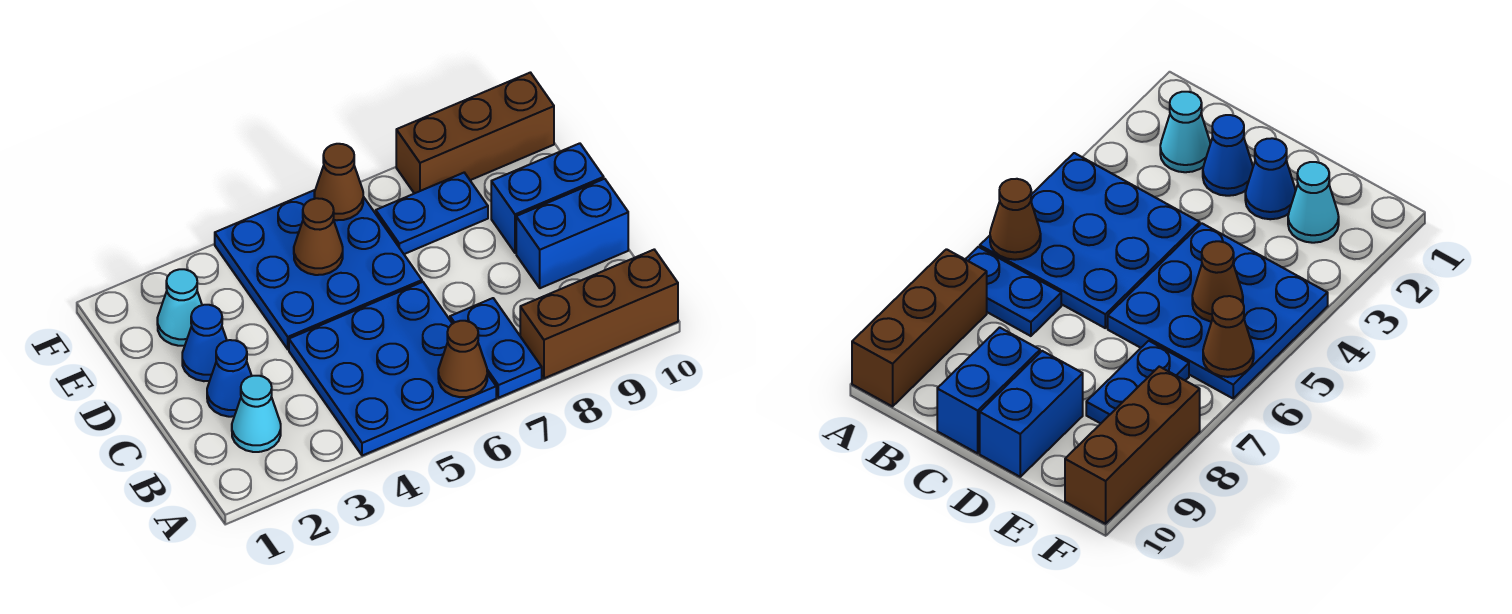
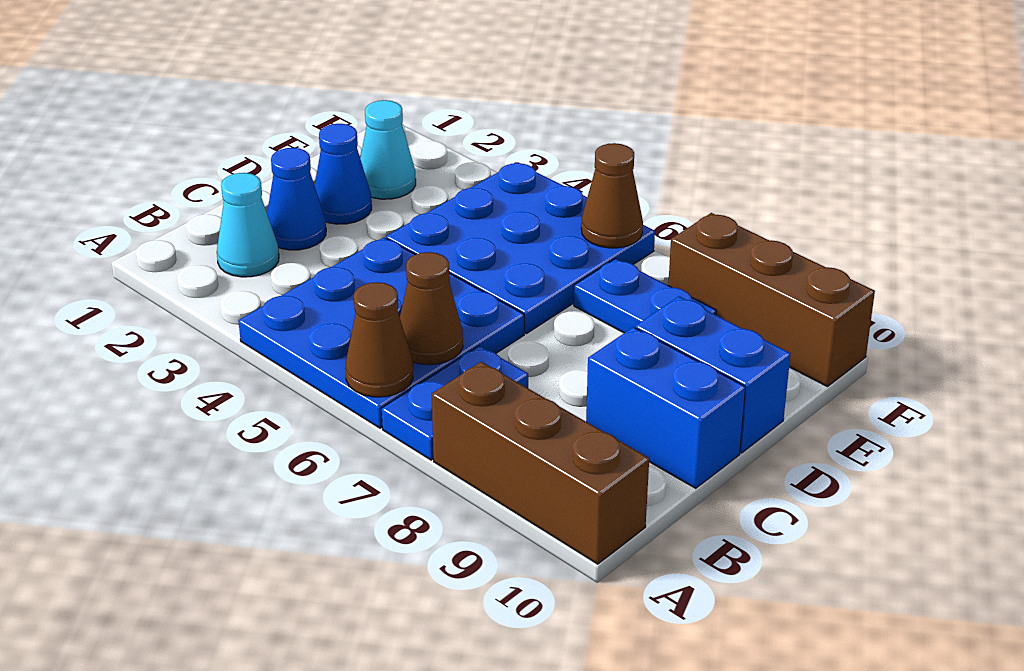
brown cone E5 level 2 -> brown cone B6 level 2

